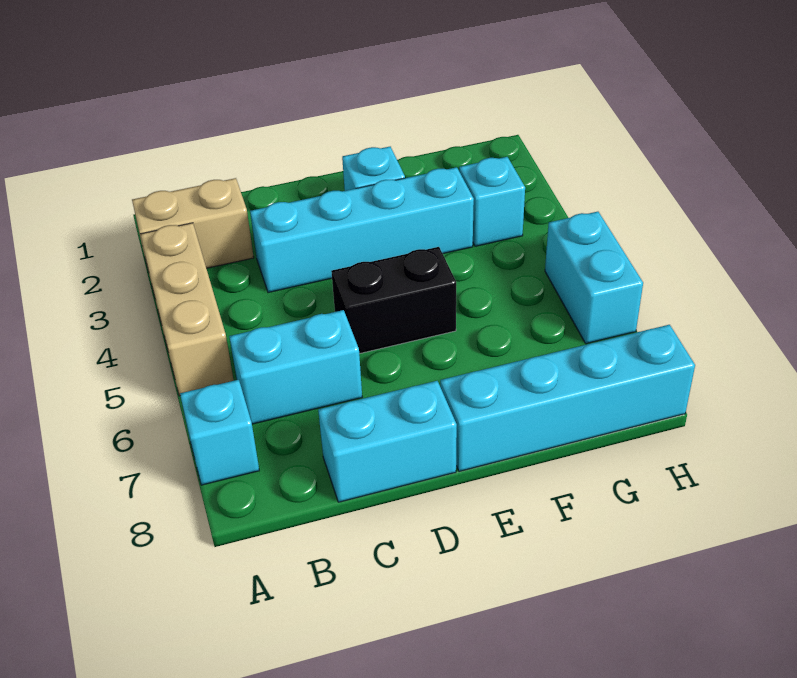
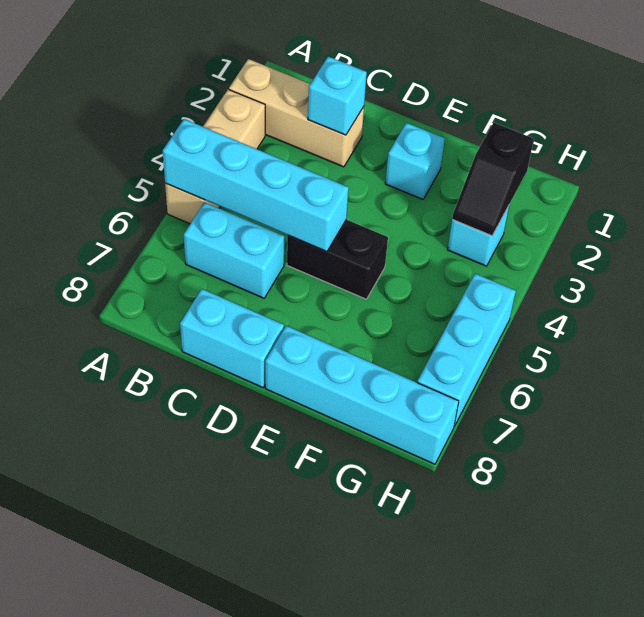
tan brick A2:B2 level 1 -> tan brick A2:C2 level 1
cyan brick A7 level 1 -> cyan brick C2 level 2
cyan brick C3:F3 level 1 -> cyan brick A5:D5 level 2
none -> black slope G2:G3 level 2 top 2
cyan brick H5:H6 level 1 -> cyan brick H5:H7 level 1

